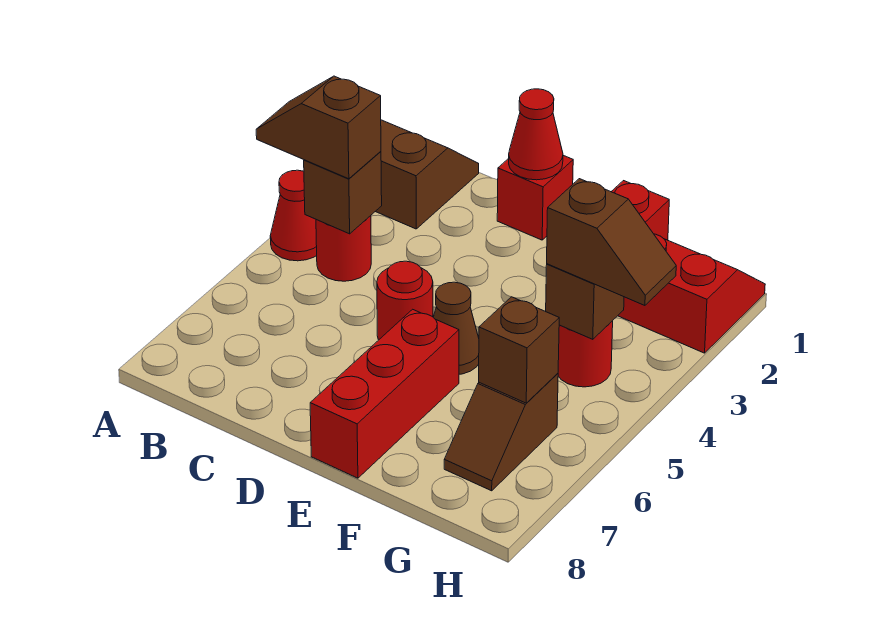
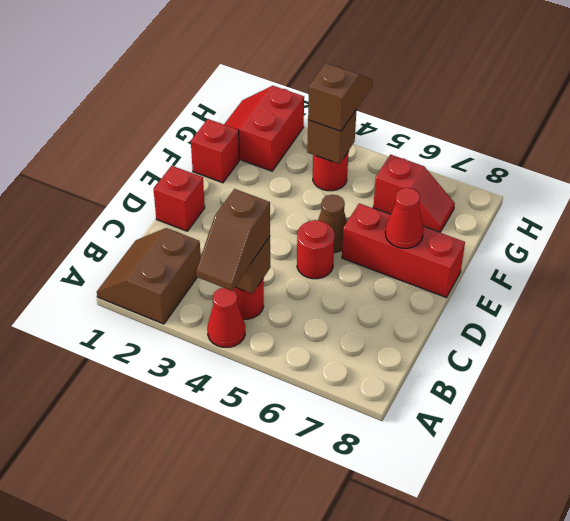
red cone D1 level 2 -> red cone E7 level 2
brown slope G6:G7 level 1 top 6 -> red slope G6:G7 level 1 top 6
brown brick G6 level 2 -> none

